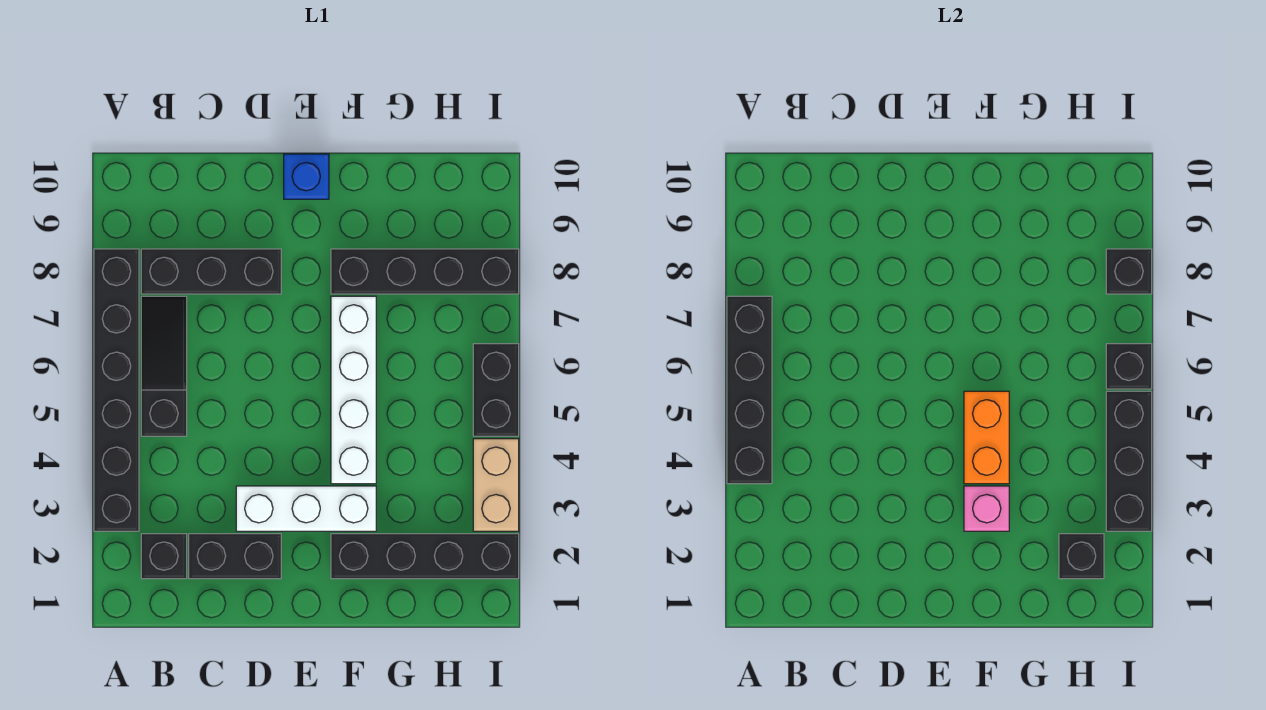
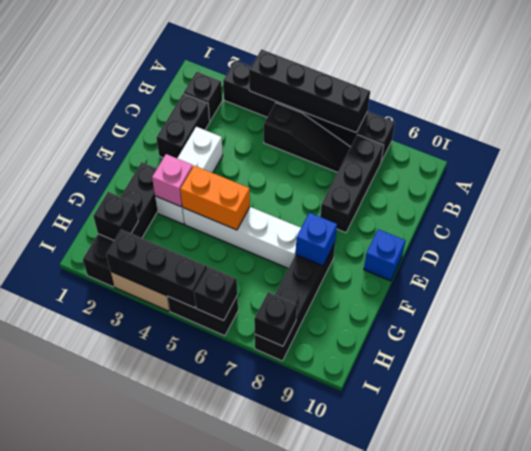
none -> blue brick F8 level 2

